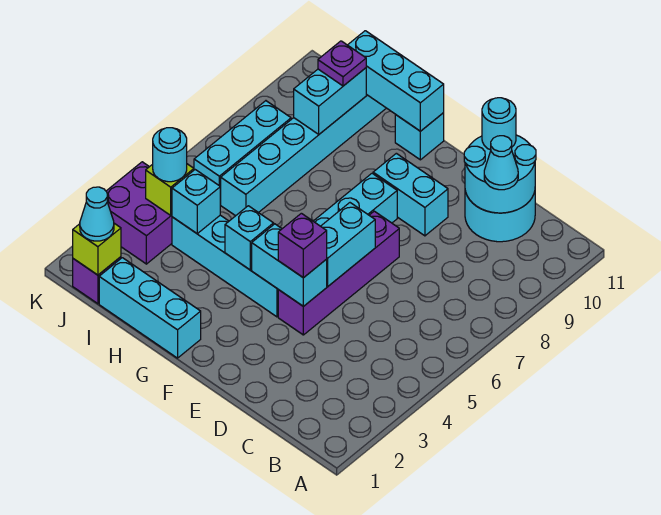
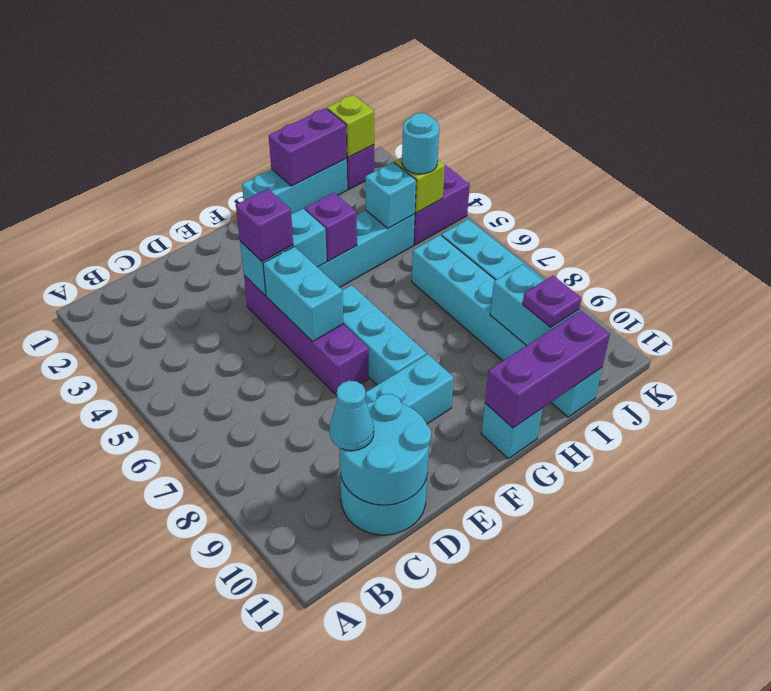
cyan round brick D11 level 3 -> none
cyan brick G4 level 2 -> purple brick G4 level 2
cyan brick G11:I11 level 2 -> purple brick G11:I11 level 2
none -> purple brick H1:I1 level 2
cyan cone J1 level 3 -> none

